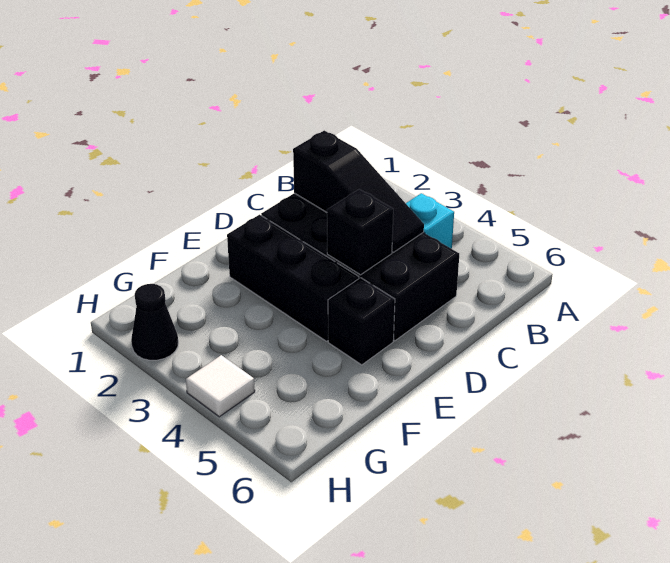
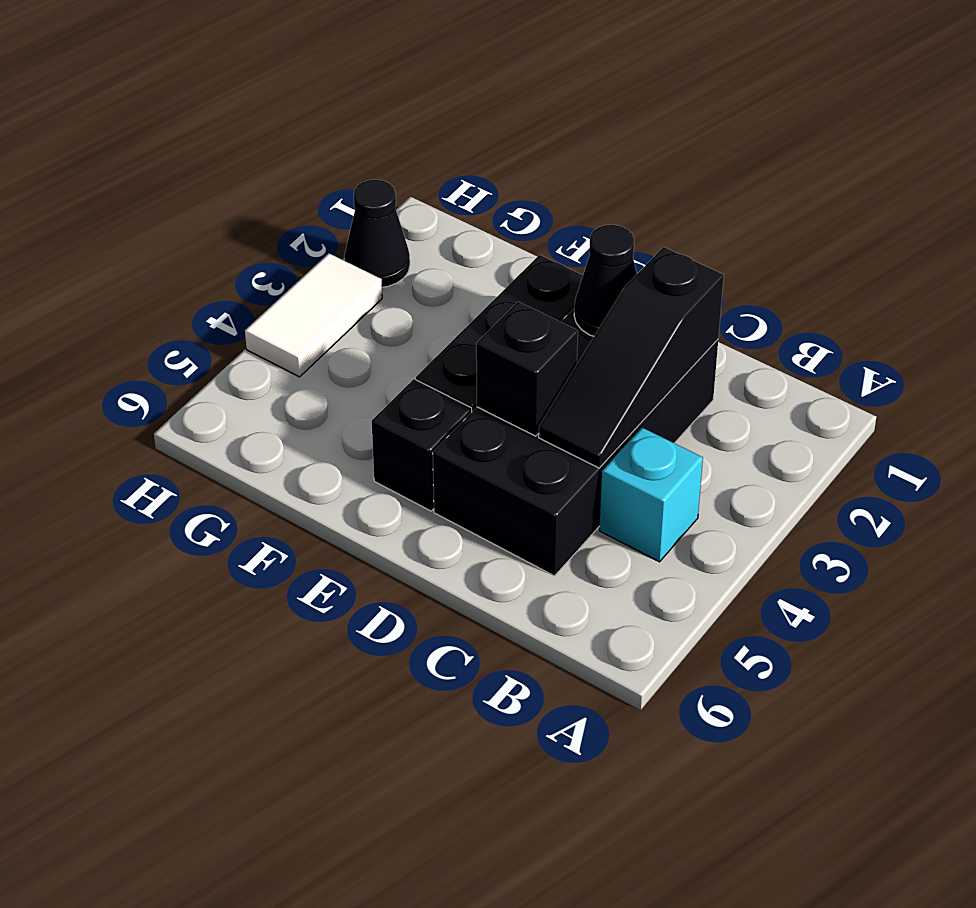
none -> black cone D2 level 2
white tile H4 level 1 -> white tile H3:H4 level 1

